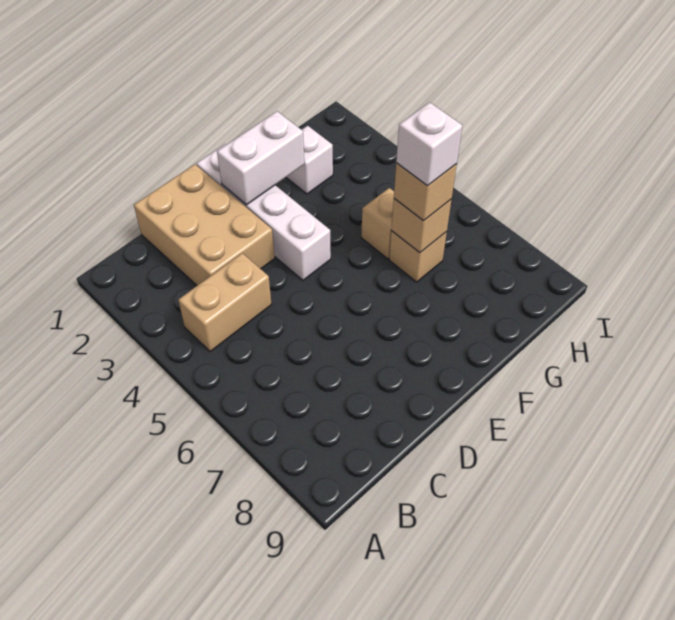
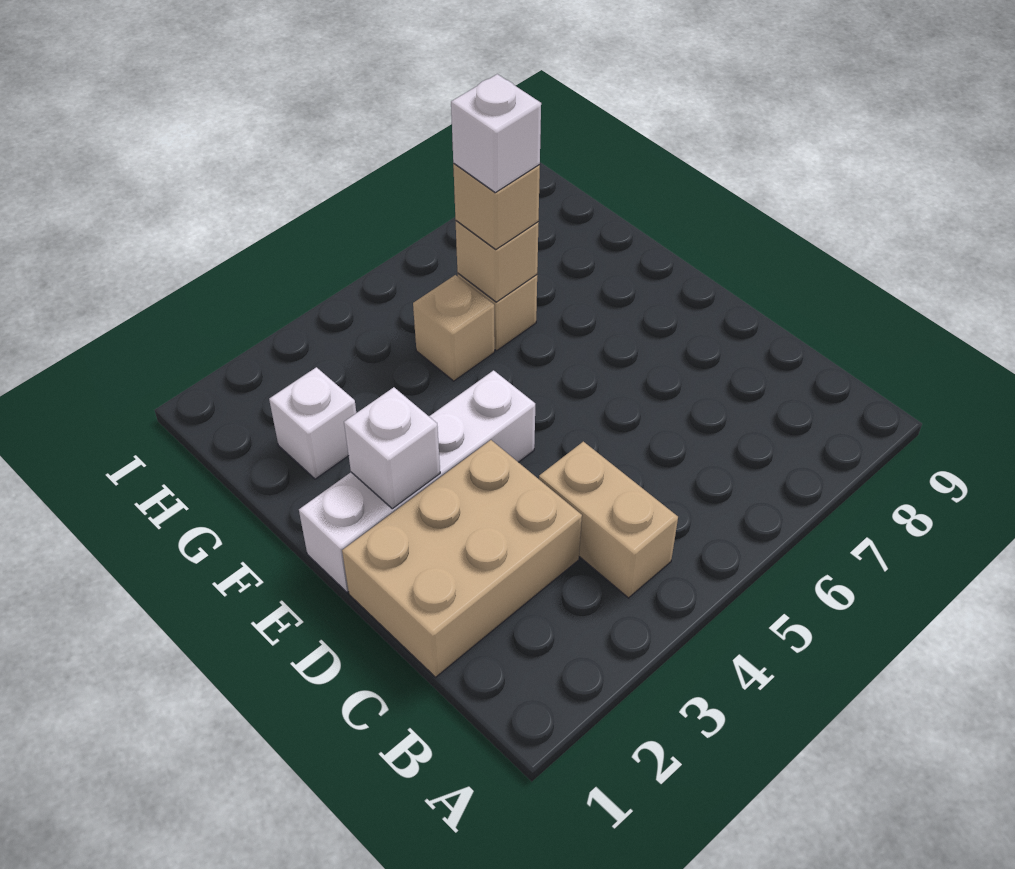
white brick E2:F2 level 2 -> white brick E2 level 2

